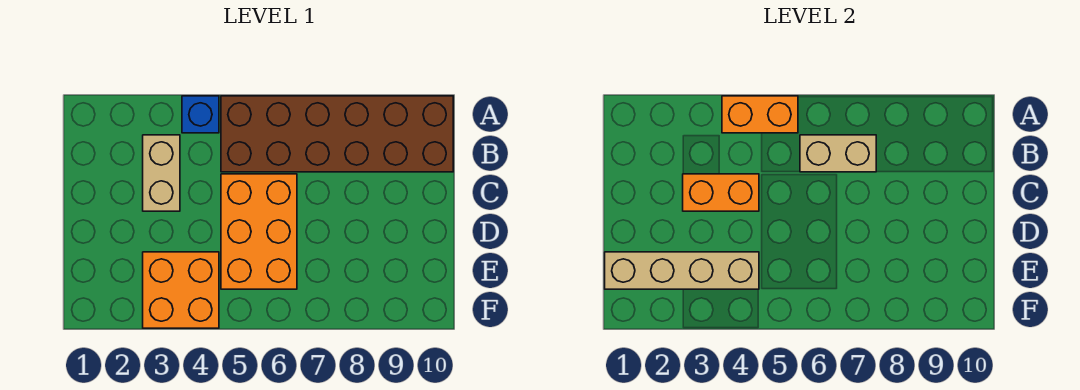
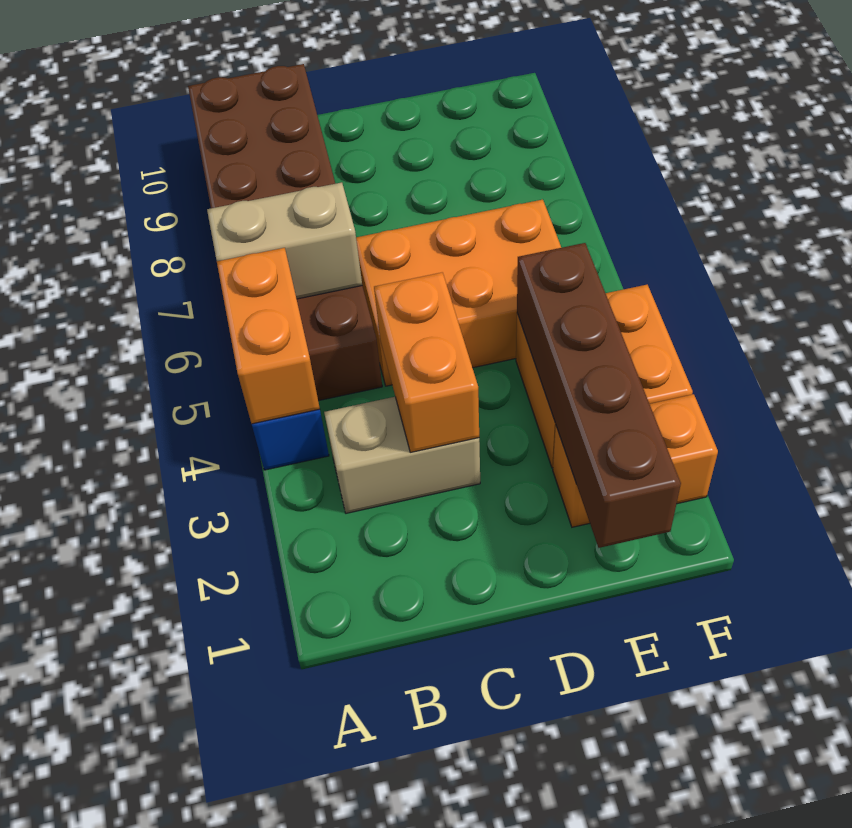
tan brick B6:B7 level 2 -> tan brick A6:B6 level 2
tan brick E1:E4 level 2 -> brown brick E1:E4 level 2
none -> orange brick E2:F2 level 1

